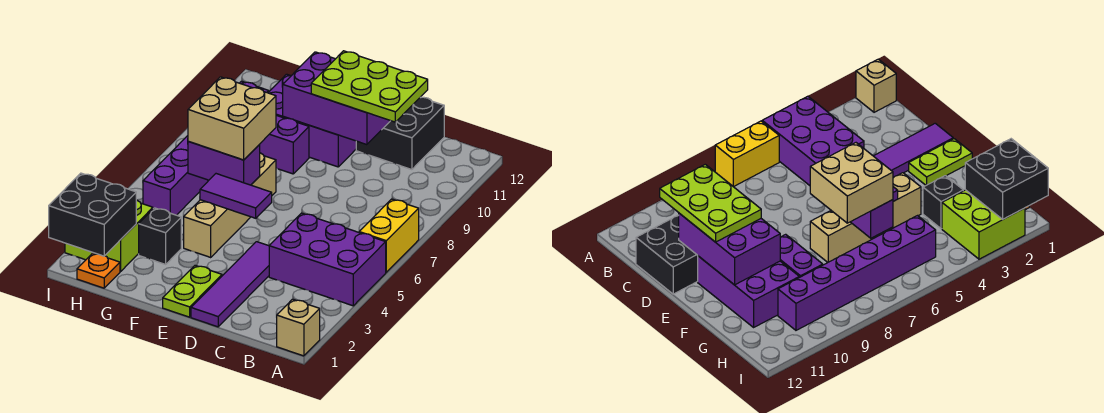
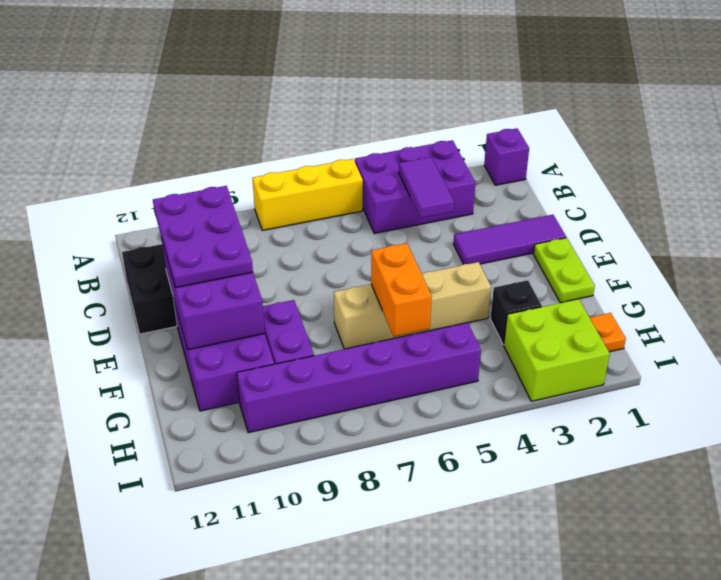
tan brick A1 level 1 -> purple brick A1 level 1
purple brick A4:C5 level 1 -> purple brick A3:B5 level 1
yellow brick A6:A7 level 1 -> yellow brick A6:A8 level 1
lime plate C10:E11 level 3 -> purple plate C10:E11 level 3
purple tile D1:D4 level 1 -> purple tile D1:D3 level 1
lime plate E1:E2 level 1 -> lime plate E1:F1 level 1
purple tile E5:F5 level 2 -> purple tile B4:C4 level 2
purple brick F6:G6 level 2 -> orange brick F6:G6 level 2
tan brick F6:G7 level 3 -> none
black brick H1:I2 level 2 -> none

